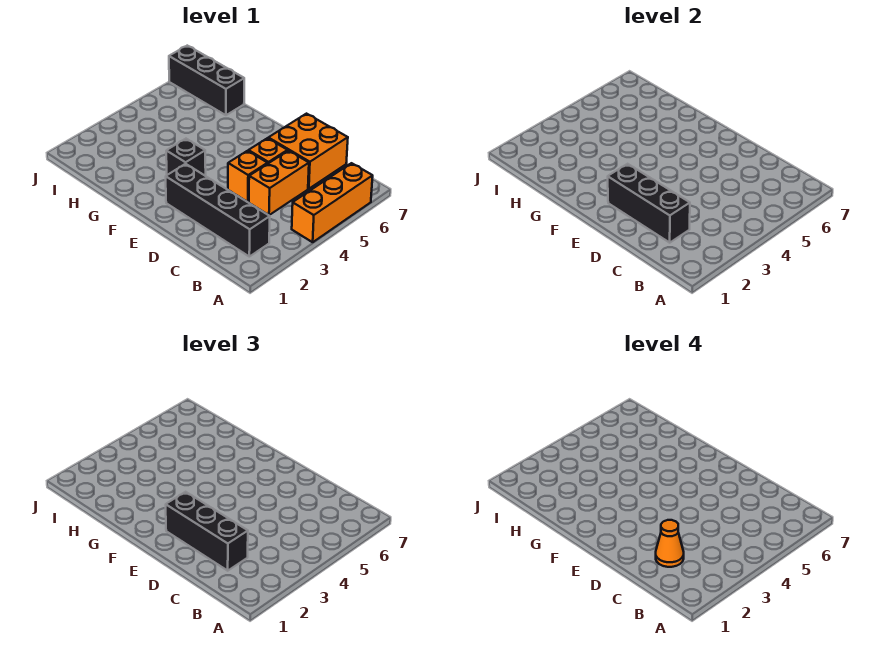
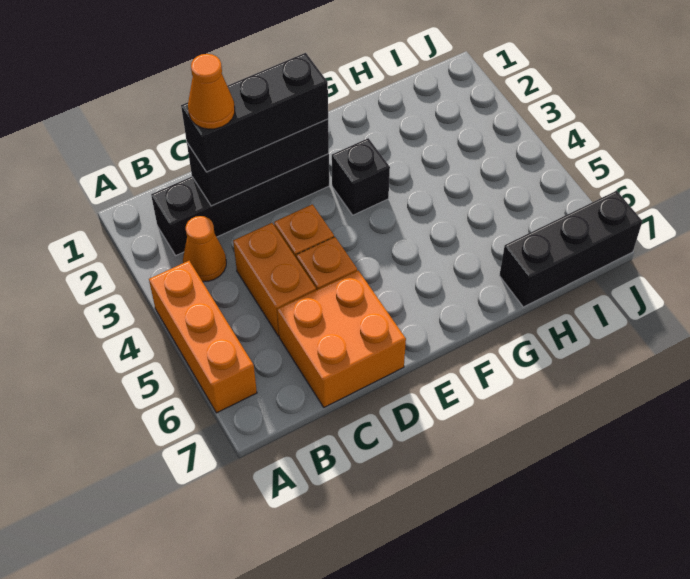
none -> orange cone B3 level 1

